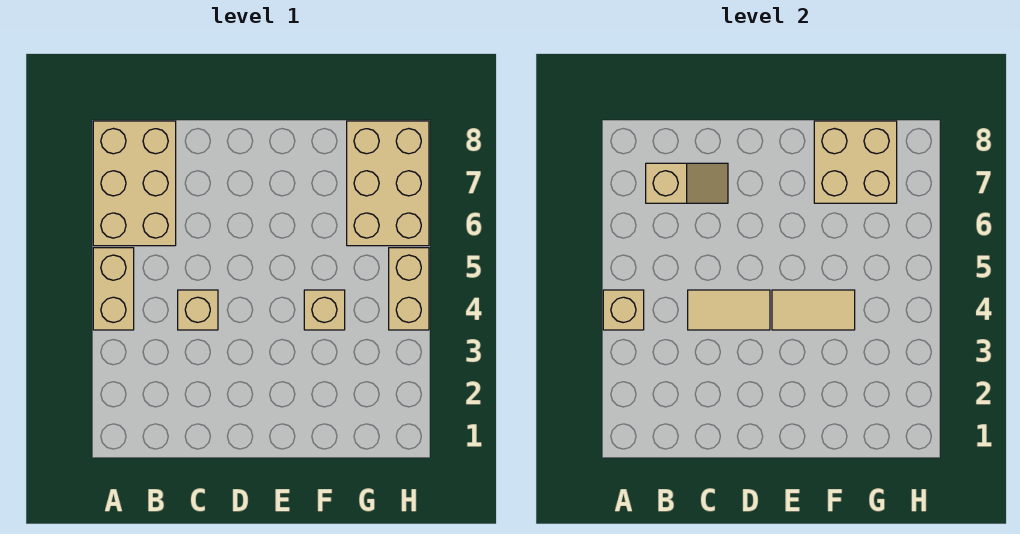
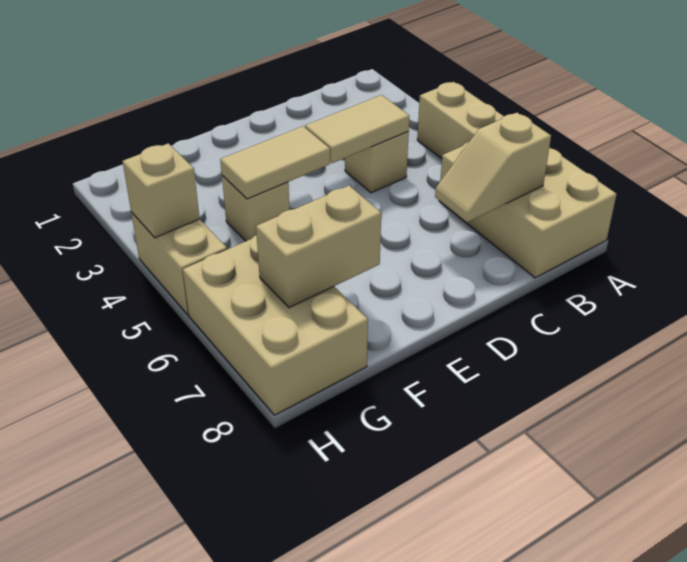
tan brick A4 level 2 -> tan brick H4 level 2
tan brick F7:G8 level 2 -> tan brick F7:G7 level 2

